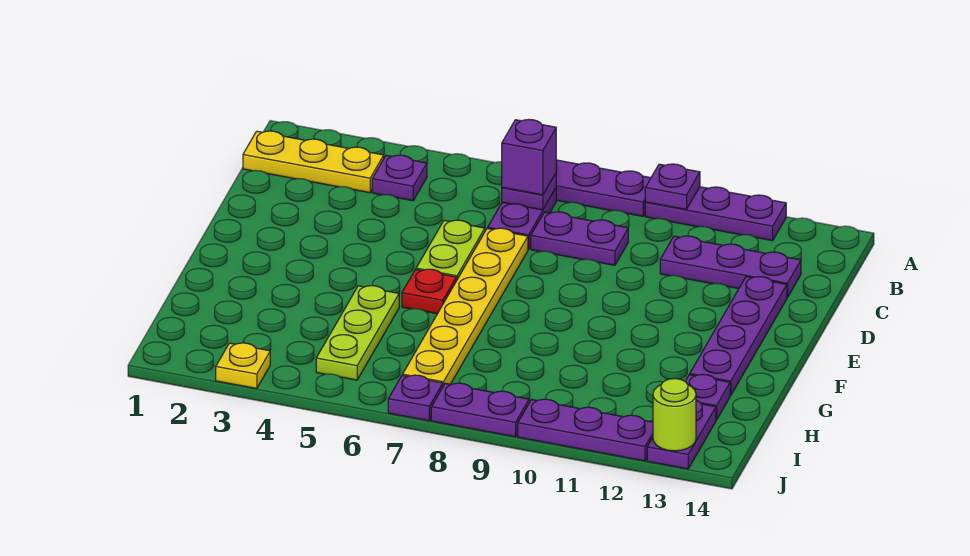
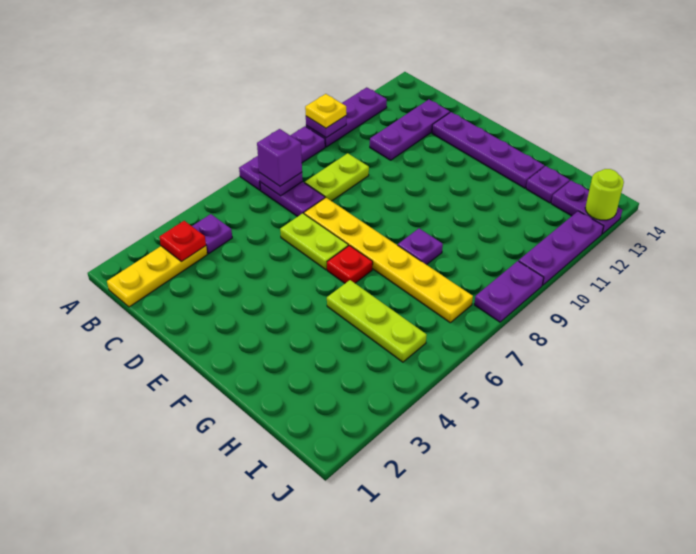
none -> red plate B3 level 2
purple plate C8:C9 level 1 -> lime plate C8:C9 level 1
yellow plate J3 level 1 -> yellow plate A10 level 3
purple plate J7 level 1 -> purple plate G8 level 1

